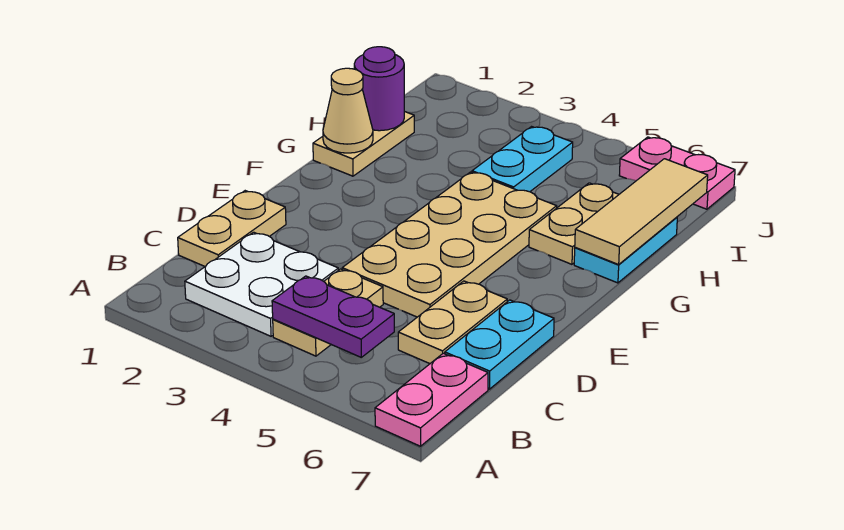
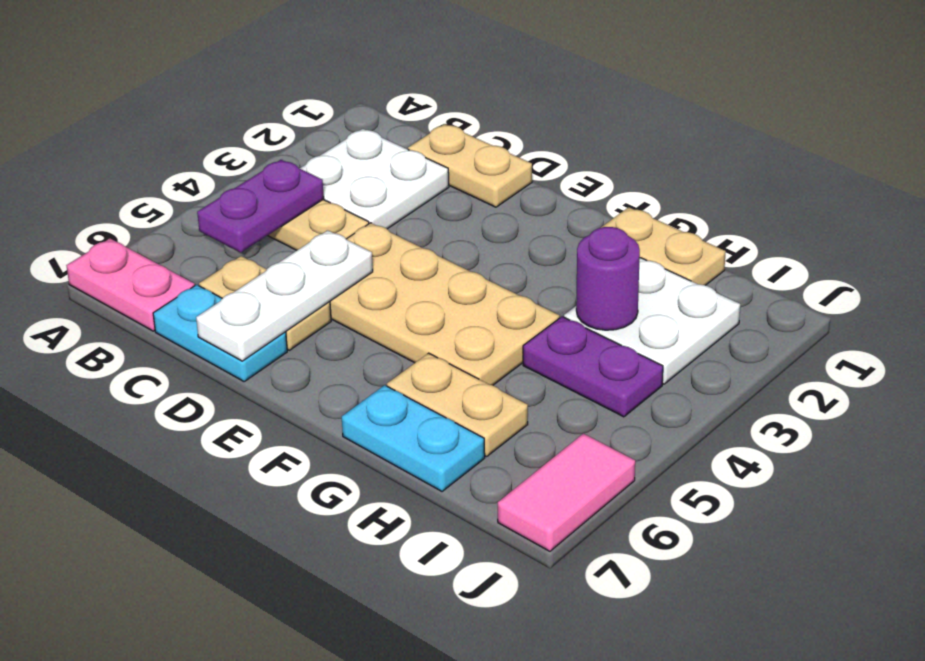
none -> white plate D5:D7 level 2
tan cone G1 level 2 -> none
tan tile G7:I7 level 2 -> none
purple round brick H1 level 2 -> purple round brick H3 level 2
none -> white plate H2:I3 level 1
cyan plate H4:I4 level 1 -> purple plate H4:I4 level 1
pink plate J6:J7 level 1 -> pink tile J6:J7 level 1

